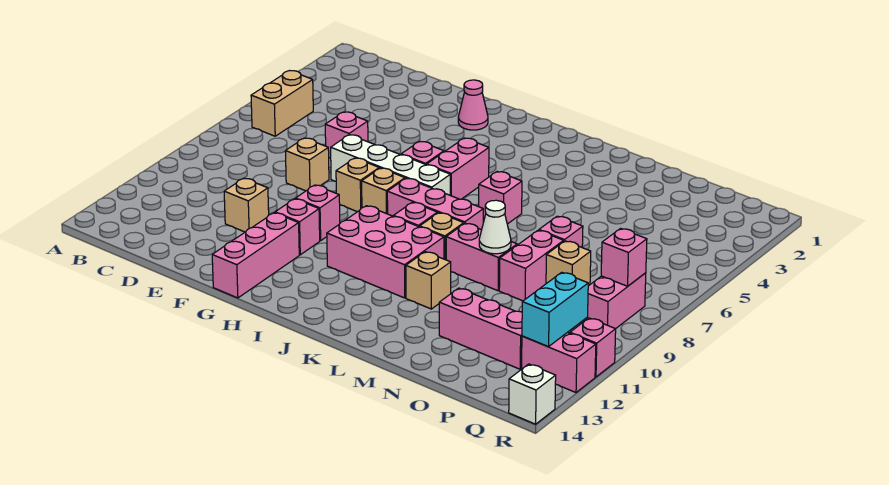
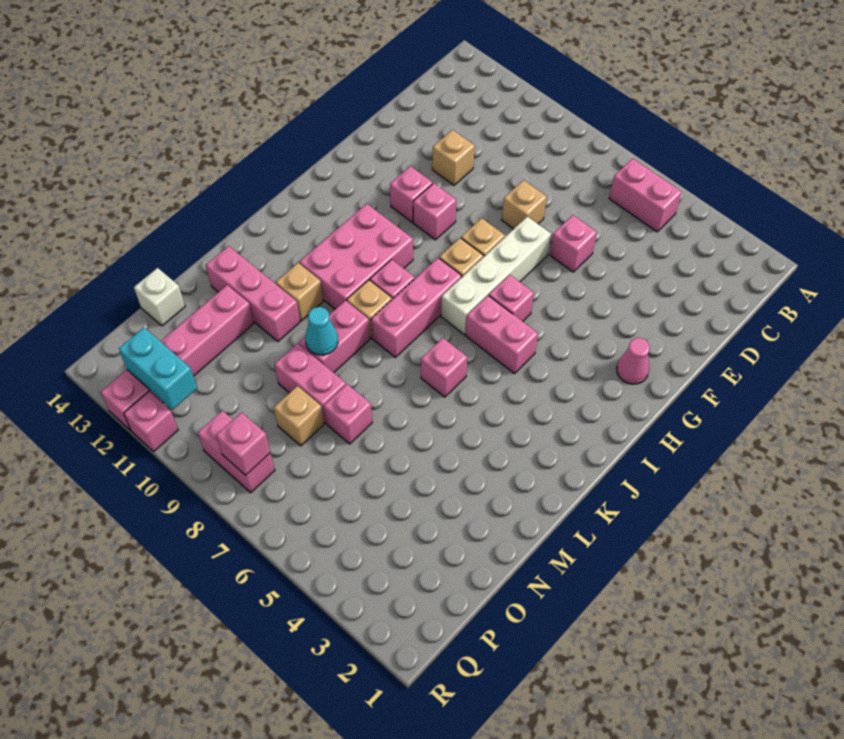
tan brick B5:B6 level 1 -> pink brick B5:B6 level 1
pink brick G12:G14 level 1 -> pink brick M11:M13 level 1
white cone M9 level 2 -> cyan cone M9 level 2
white brick R14 level 1 -> white brick O14 level 1

